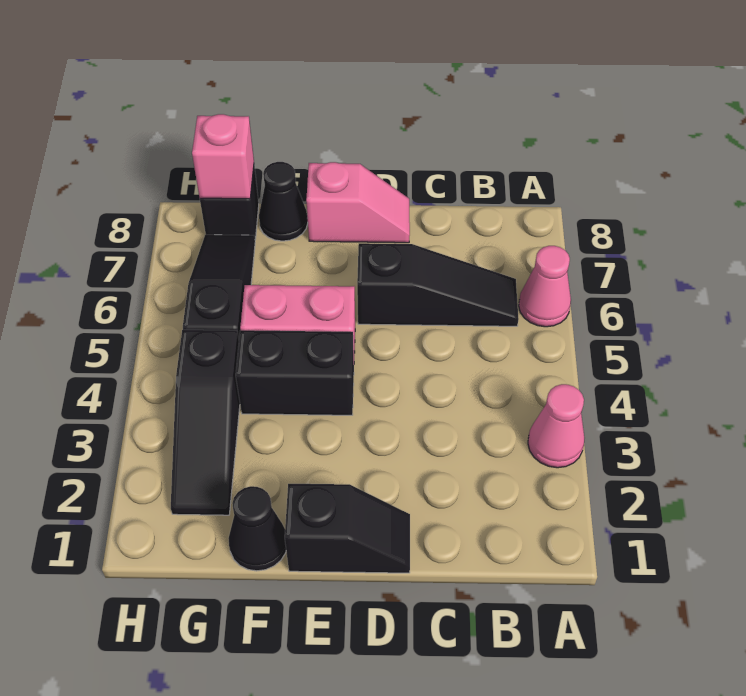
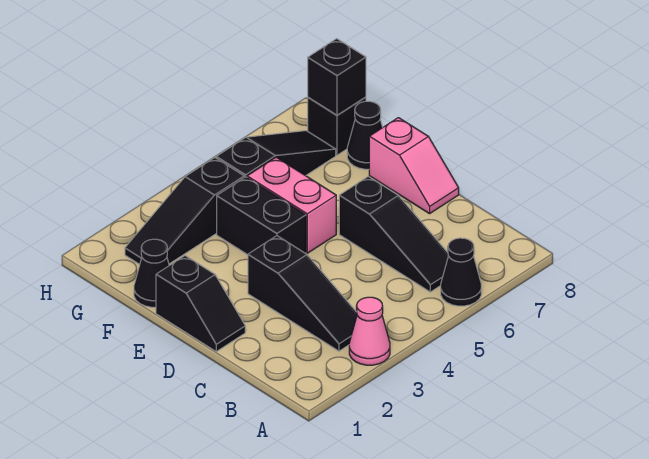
pink cone A6 level 1 -> black cone A6 level 1
none -> black slope B3:D3 level 1 top D
pink brick G8 level 2 -> black brick G8 level 2

